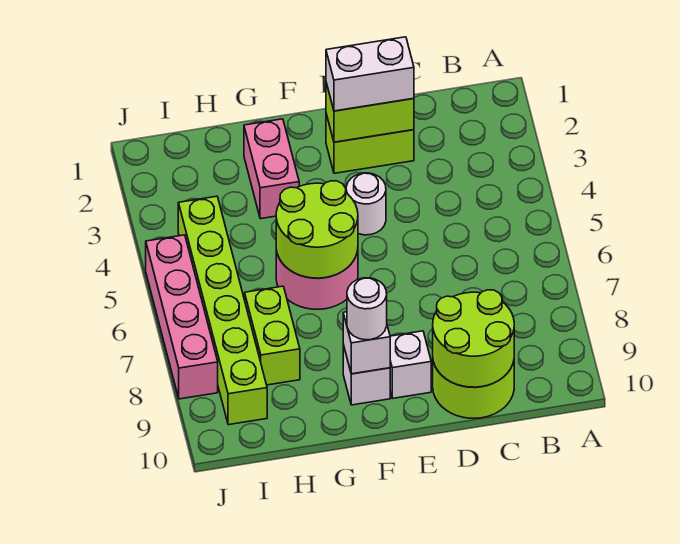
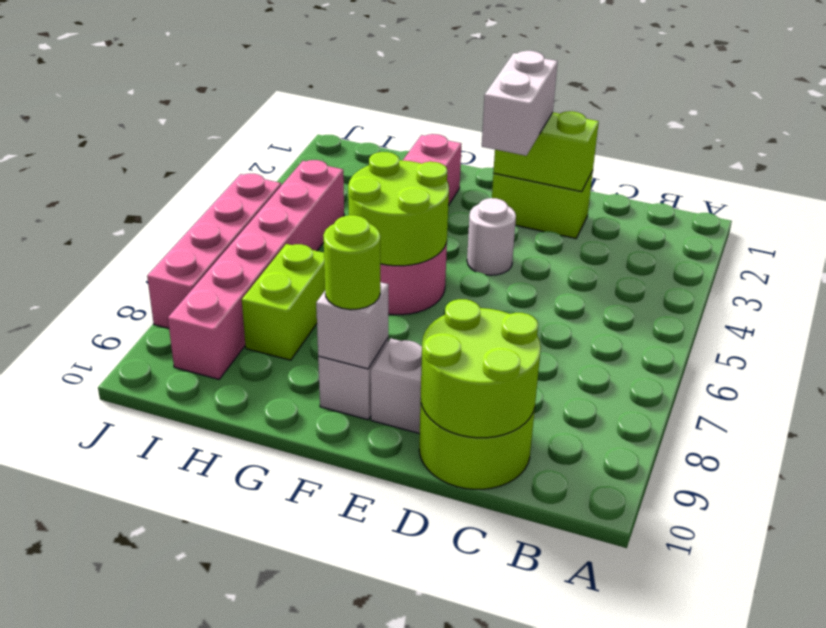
white brick D2:E2 level 3 -> white brick E2:E3 level 3
white round brick F9 level 3 -> lime round brick F9 level 3
lime brick I4:I9 level 1 -> pink brick I4:I9 level 1

